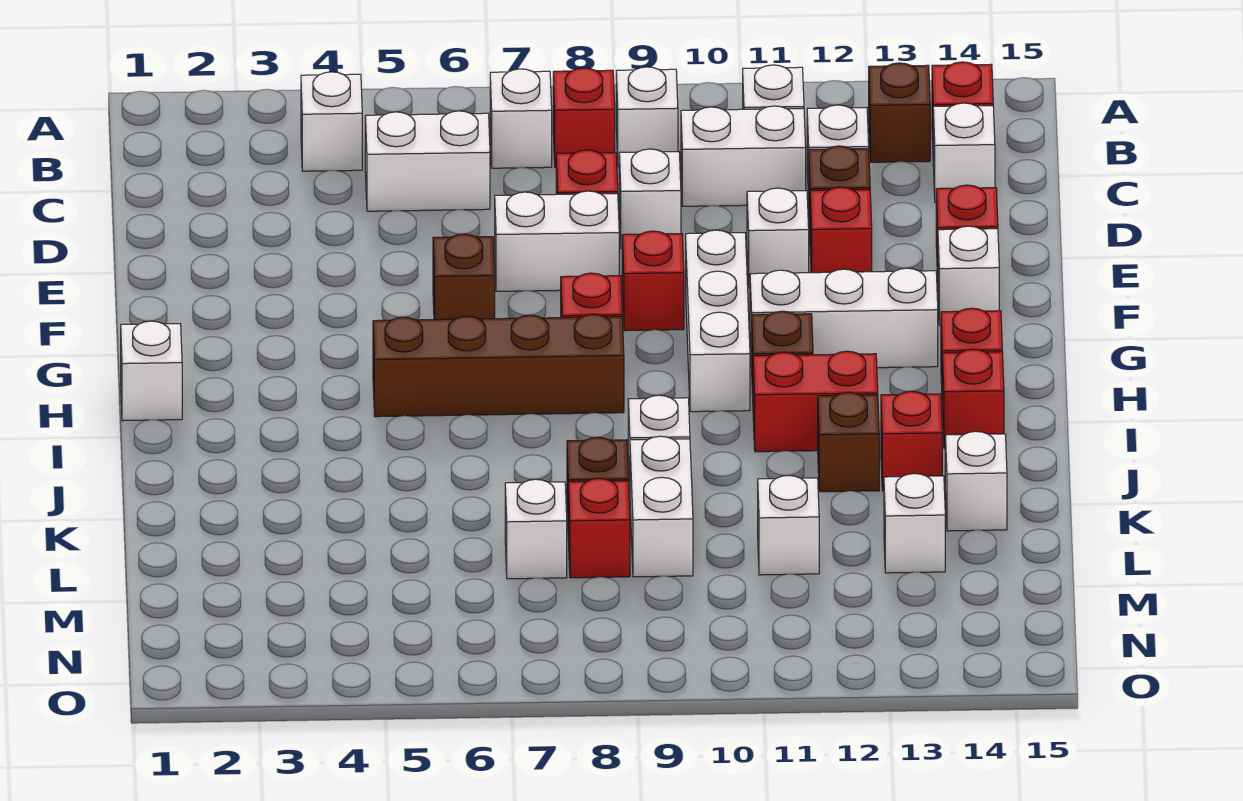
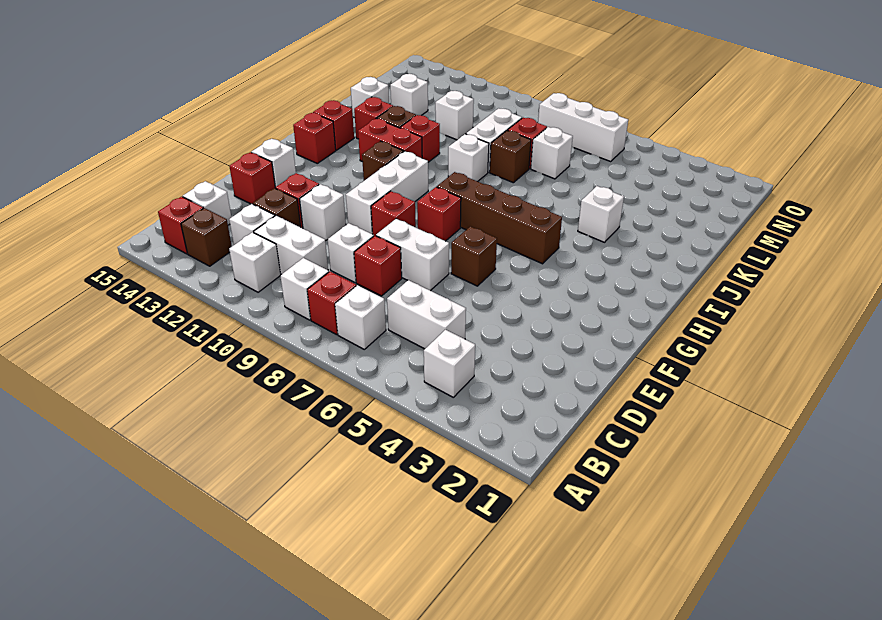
white brick G11:G13 level 1 -> white brick N6:N8 level 1
white brick H1 level 1 -> white brick J4 level 1
none -> red brick J11 level 1

